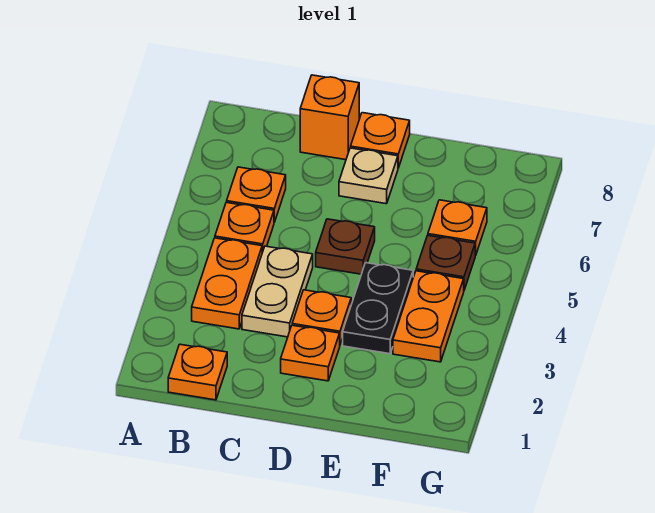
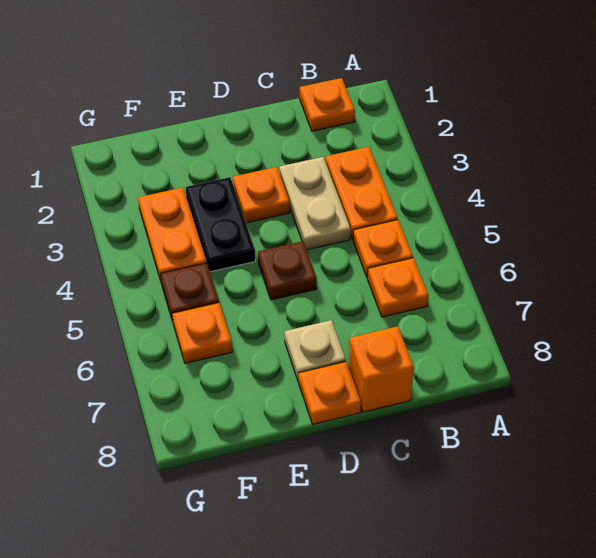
orange plate D2 level 1 -> none

